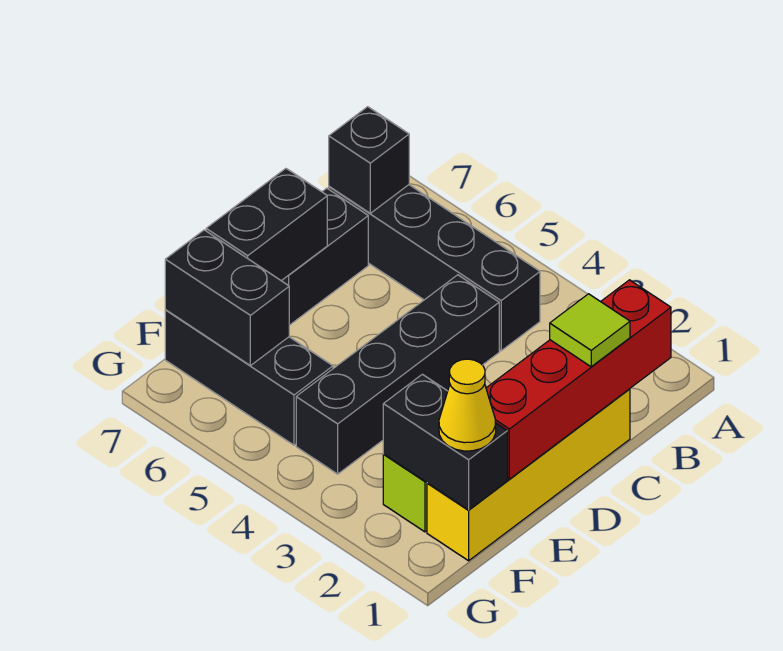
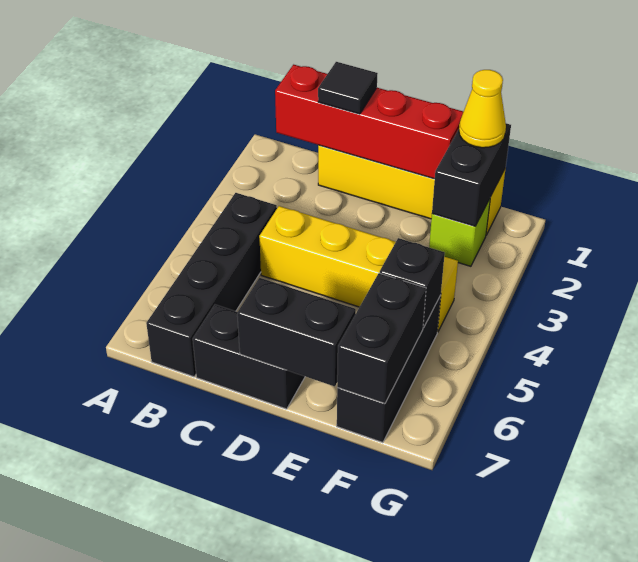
black brick B7 level 2 -> black brick F5 level 2
lime tile C1 level 3 -> black tile C1 level 3
black brick C4:F4 level 1 -> yellow brick C4:F4 level 1

